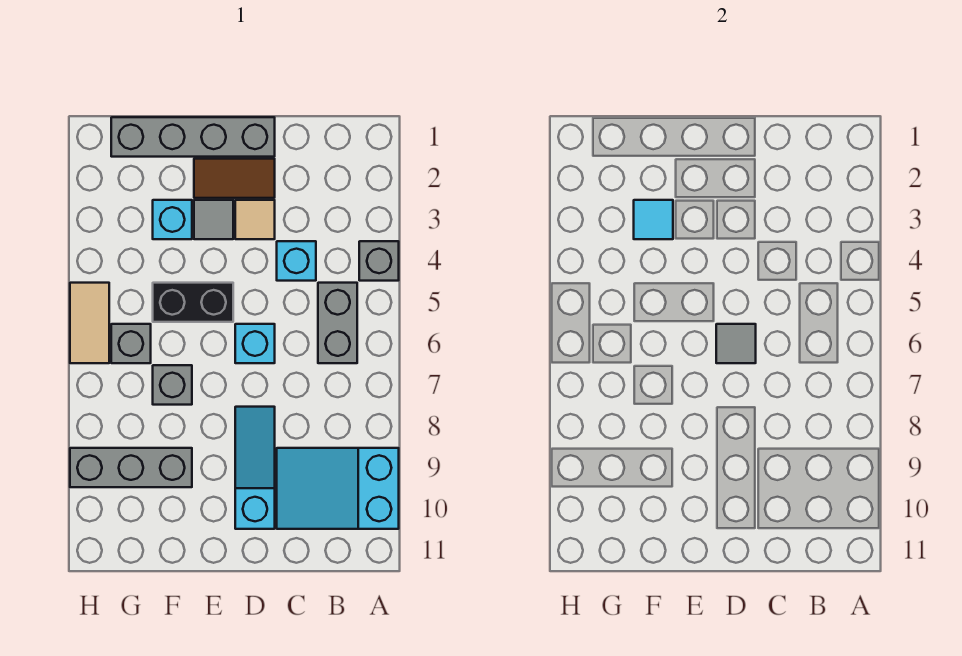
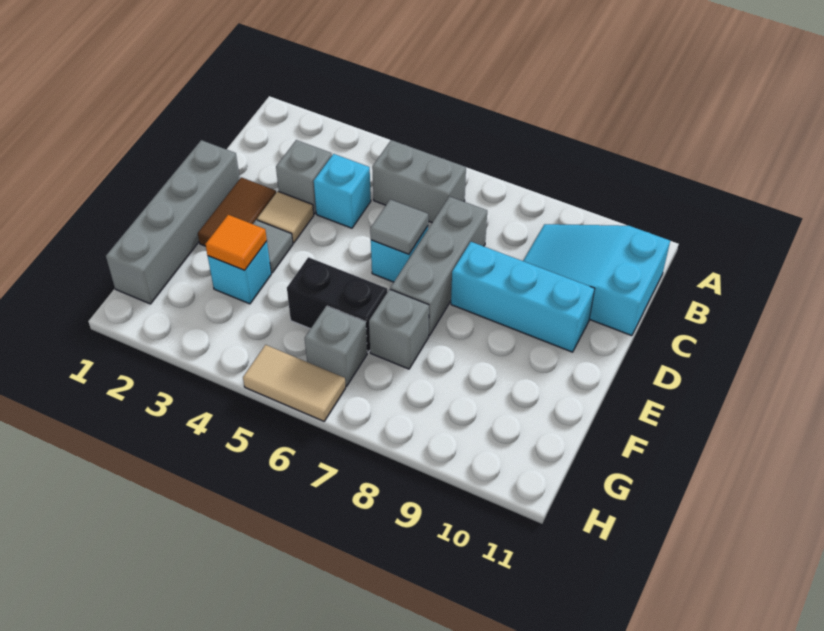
grey brick A4 level 1 -> grey brick C3 level 1
cyan slope A9:C10 level 1 top A -> cyan slope B9:C11 level 1 top 11
cyan slope D8:D10 level 1 top 10 -> cyan brick D8:D10 level 1
black brick E5:F5 level 1 -> black brick F5:F6 level 1
cyan tile F3 level 2 -> orange tile F3 level 2
grey brick F9:H9 level 1 -> grey brick C7:E7 level 1

